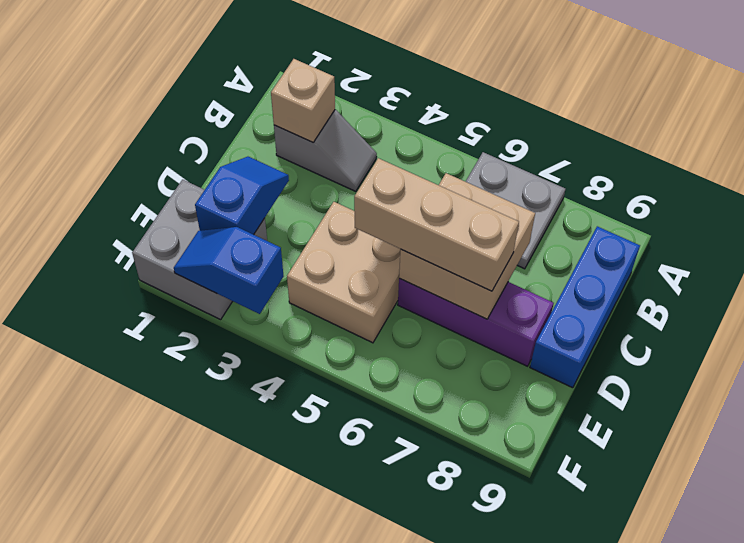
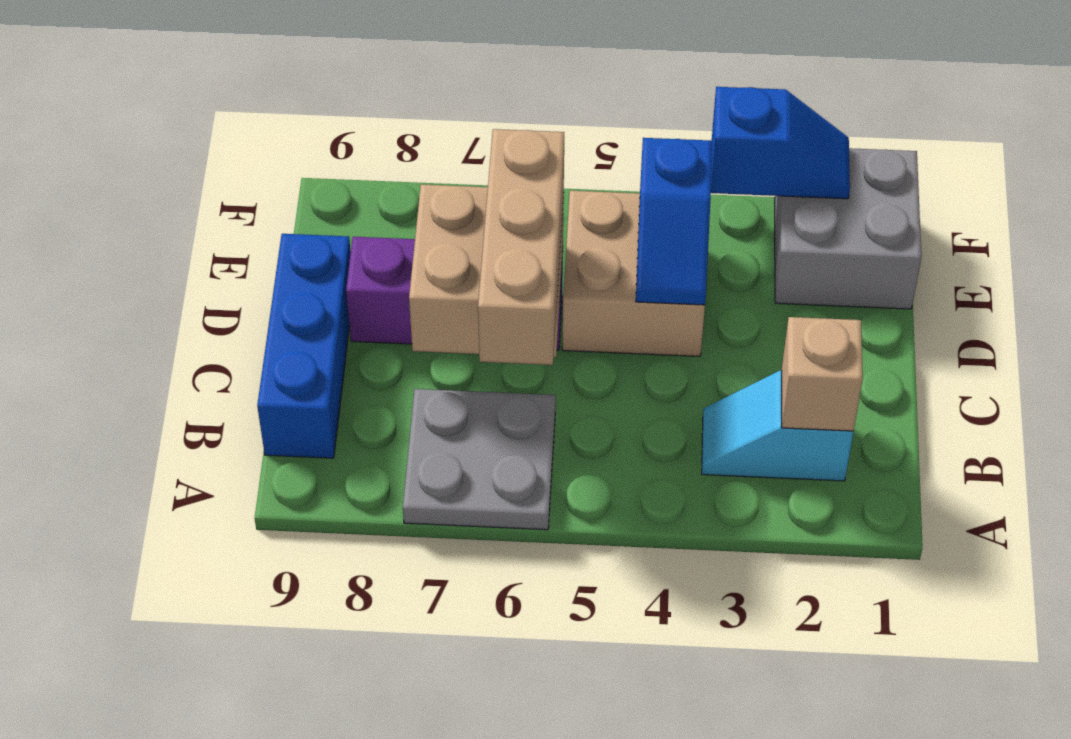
grey slope B2:B3 level 1 top 2 -> cyan slope B2:B3 level 1 top 2
blue slope D2:E2 level 2 top E -> blue slope D4:E4 level 2 top E
tan brick D5:D7 level 3 -> tan brick B6:D6 level 3

